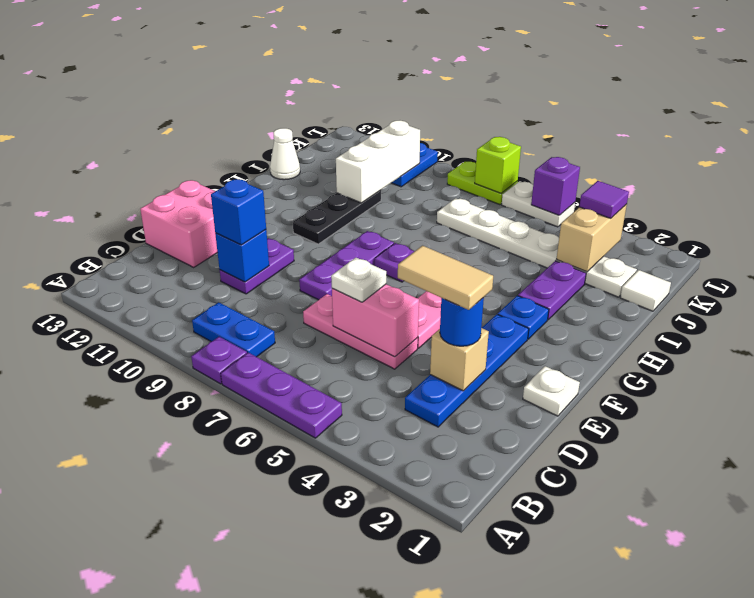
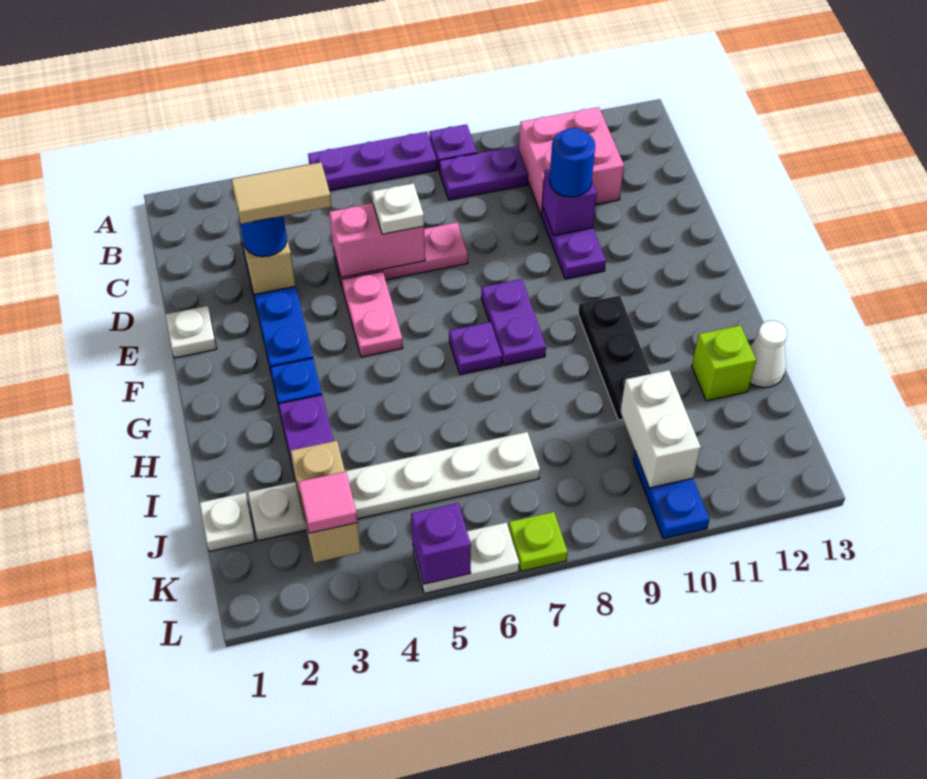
blue plate B8:B9 level 1 -> purple plate B8:B9 level 1
blue brick D10 level 2 -> purple brick D10 level 2
blue brick D10 level 3 -> blue round brick D10 level 3
pink brick D12:E13 level 1 -> pink brick B10:C11 level 1
purple plate E8:G8 level 1 -> purple plate F8:G8 level 1
white brick I10:K10 level 2 -> white brick J10:K10 level 2
white tile J1 level 1 -> white plate J1 level 1
purple tile K3 level 3 -> pink tile K3 level 3
lime plate L7:L8 level 1 -> lime plate L7 level 1
lime brick L7 level 2 -> lime brick I12 level 1

